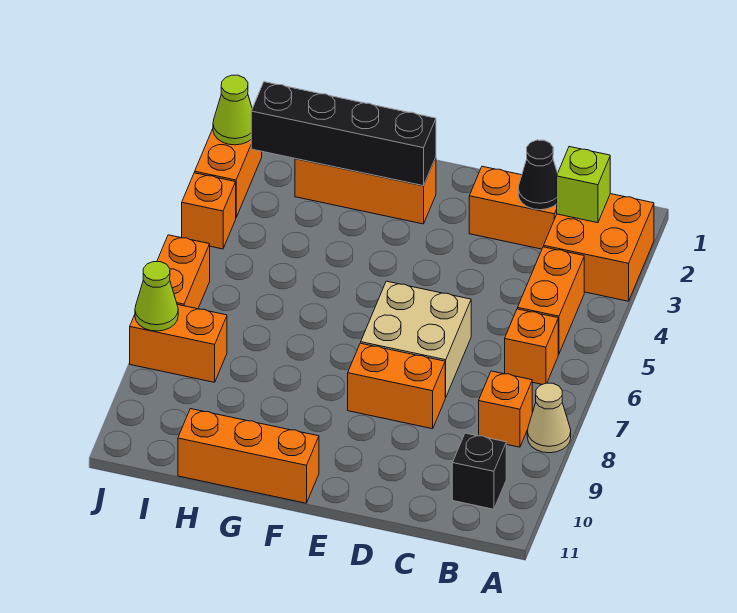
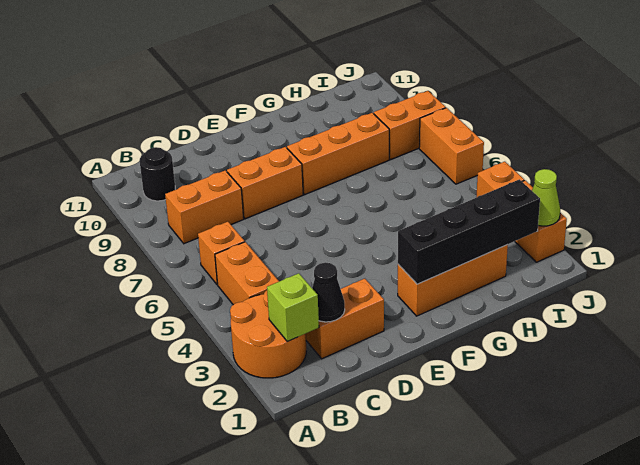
orange brick A2:B3 level 1 -> orange round brick A2:B3 level 1
tan cone A8 level 1 -> none
orange brick B8 level 1 -> orange brick B8:C8 level 1
black brick B10 level 1 -> black round brick B10 level 1
tan brick D6:E7 level 1 -> none
orange brick F11:H11 level 1 -> orange brick F8:H8 level 1
lime cone J8 level 2 -> none

